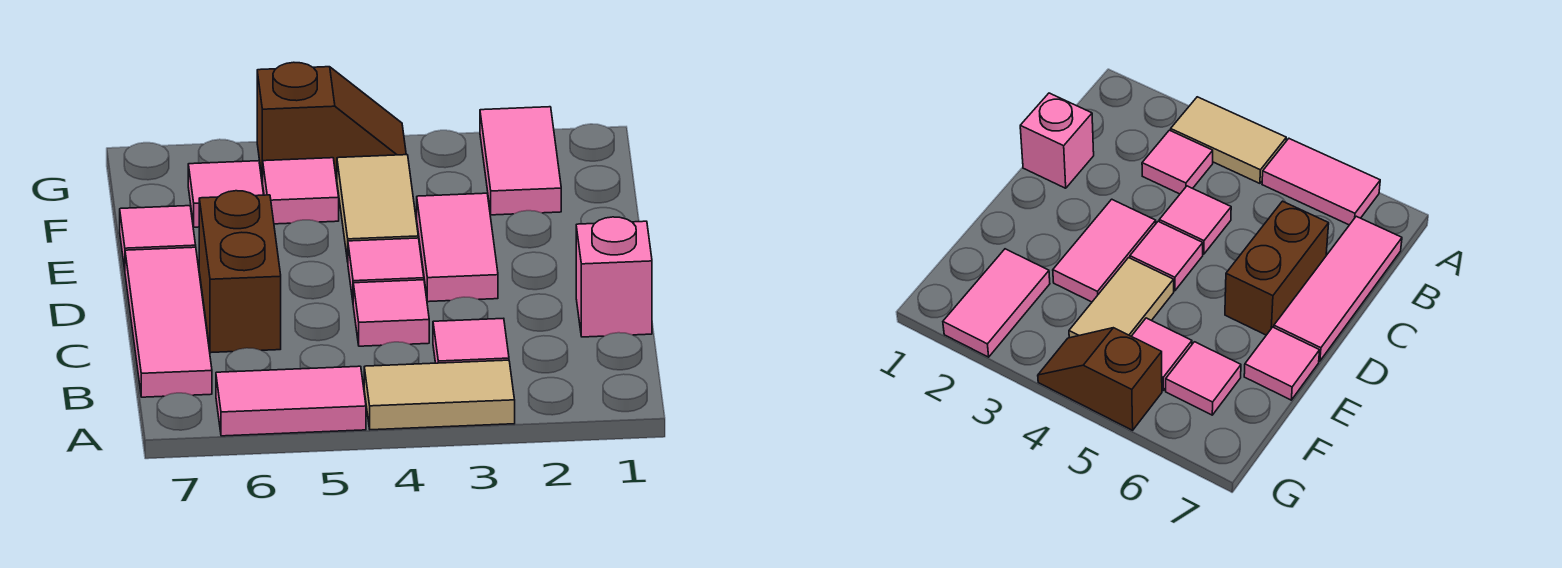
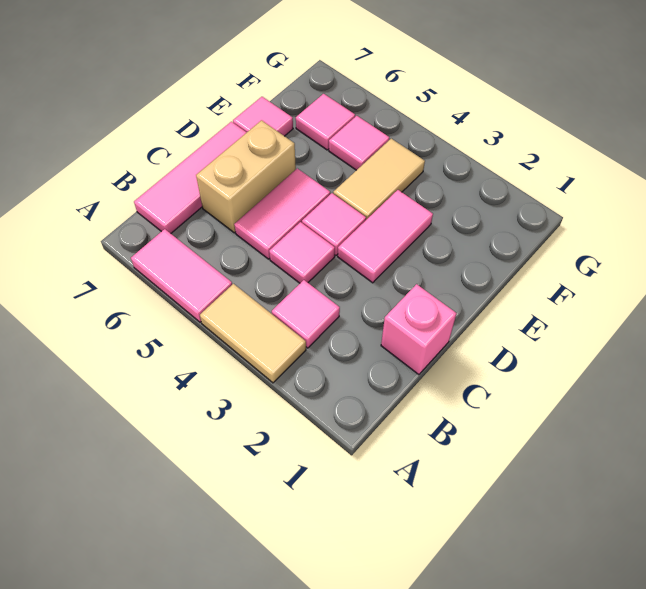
brown brick C6:D6 level 1 -> tan brick C6:D6 level 1
pink tile F2:G2 level 1 -> pink tile C5:D5 level 1
brown slope G4:G5 level 1 top 5 -> none

